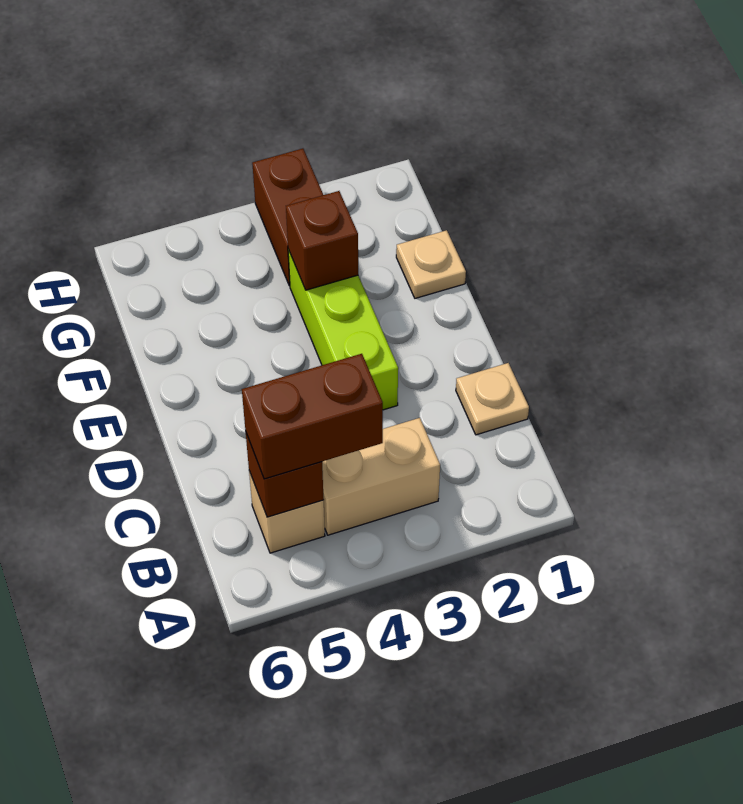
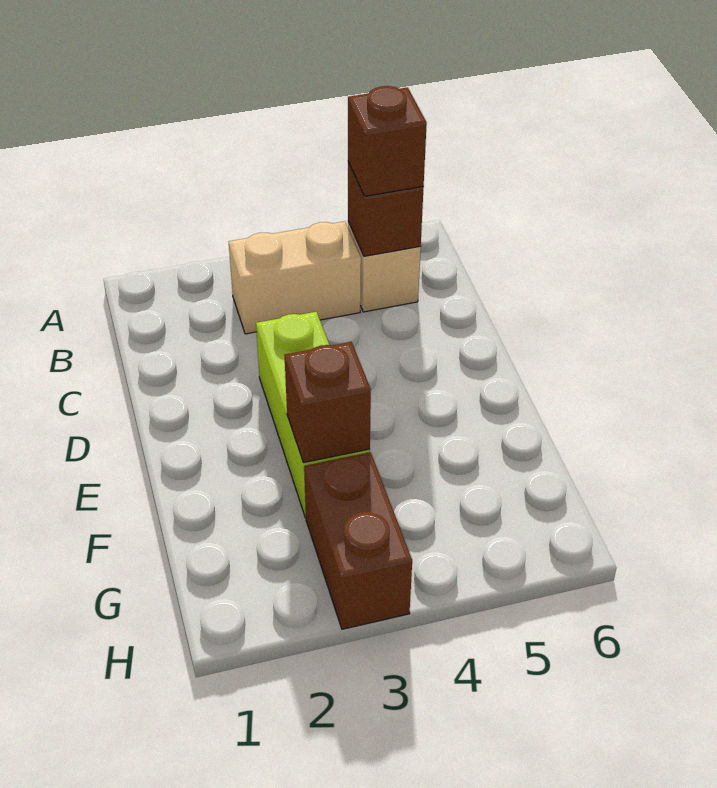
brown brick B4:B5 level 3 -> brown brick B5 level 3
tan plate C1 level 1 -> none
tan plate F1 level 1 -> none

